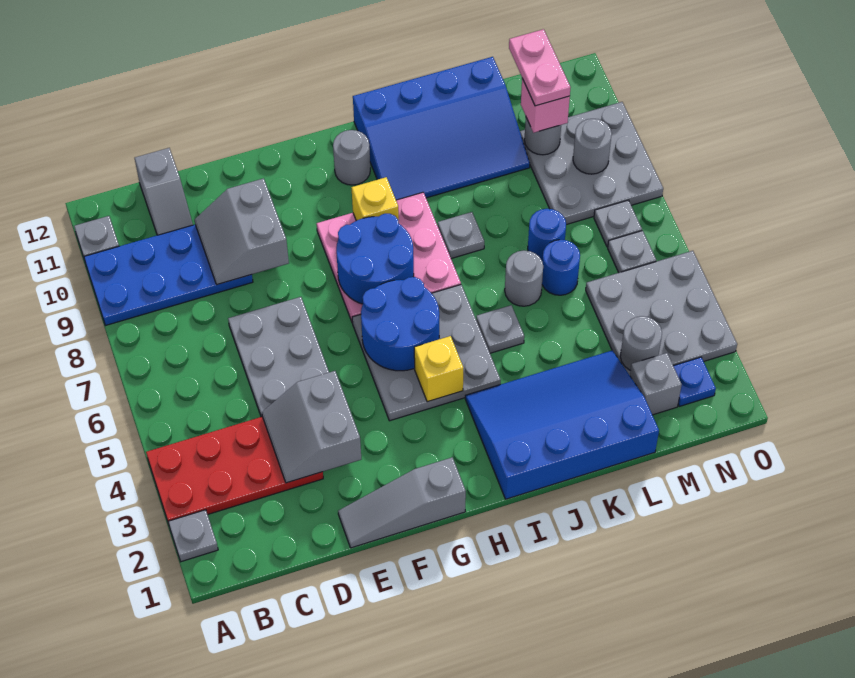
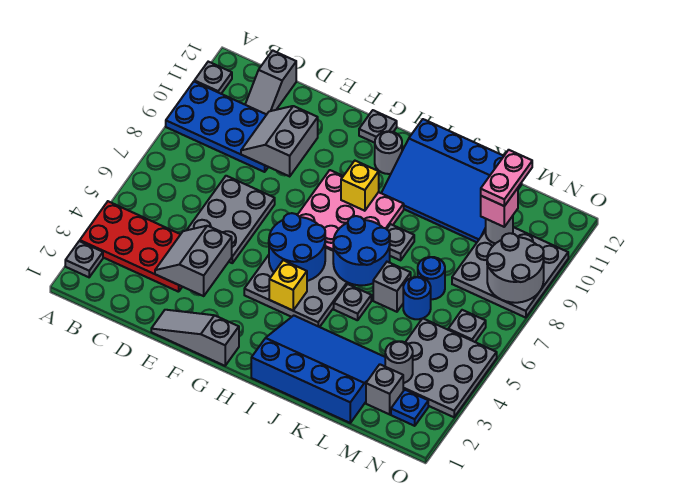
blue round brick G7:H8 level 2 -> blue round brick I6:J7 level 2
grey round brick K6 level 1 -> grey brick K6 level 1
grey plate N7 level 1 -> grey plate G12 level 1
grey round brick N9 level 2 -> grey round brick N8:O9 level 2

